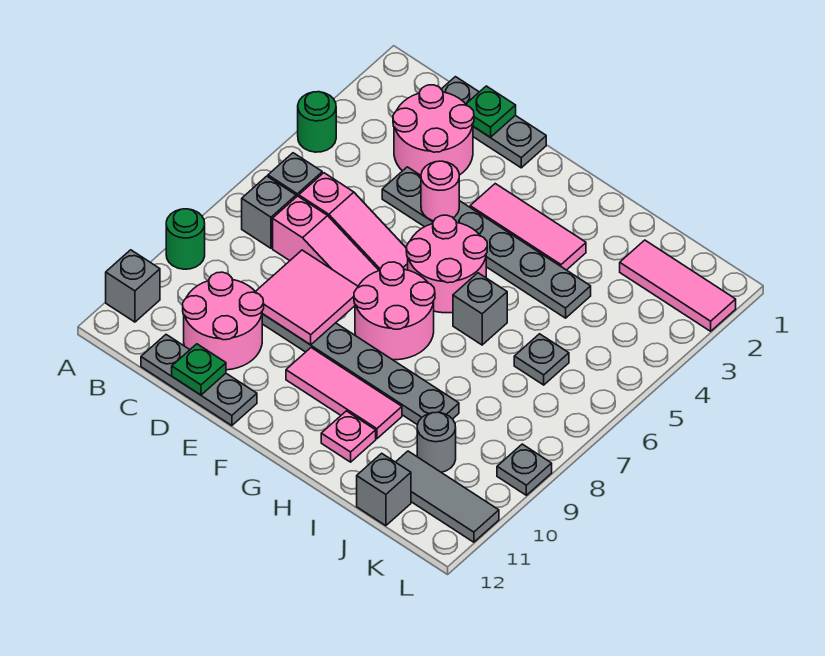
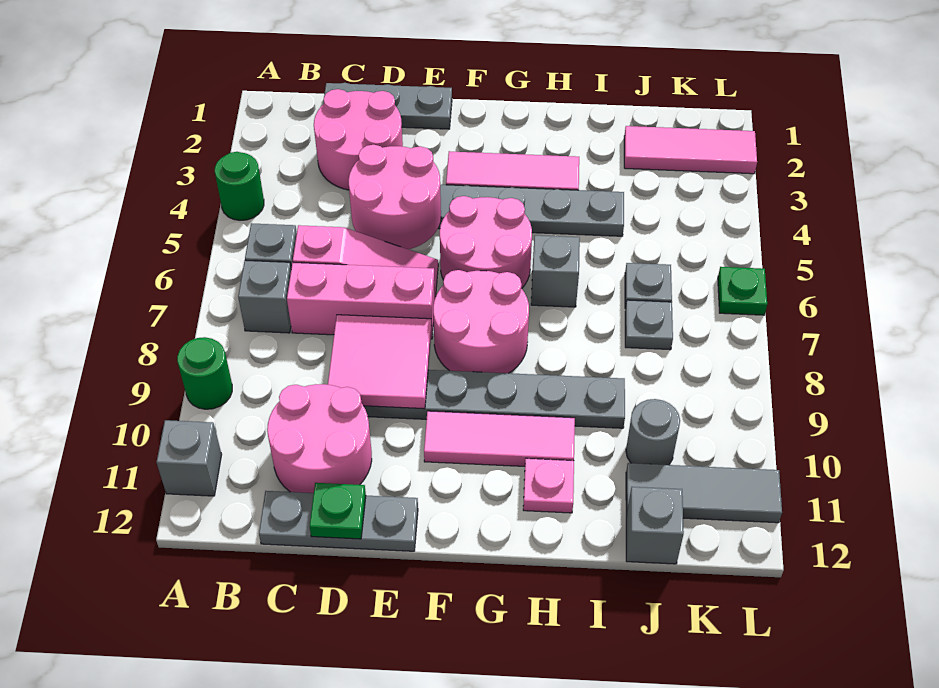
pink slope C7:E7 level 1 top C -> pink brick C7:E7 level 1
green plate D1 level 2 -> green plate L6 level 1
pink round brick E4 level 2 -> pink round brick D4:E5 level 2
grey plate L9 level 1 -> grey plate J7 level 1

